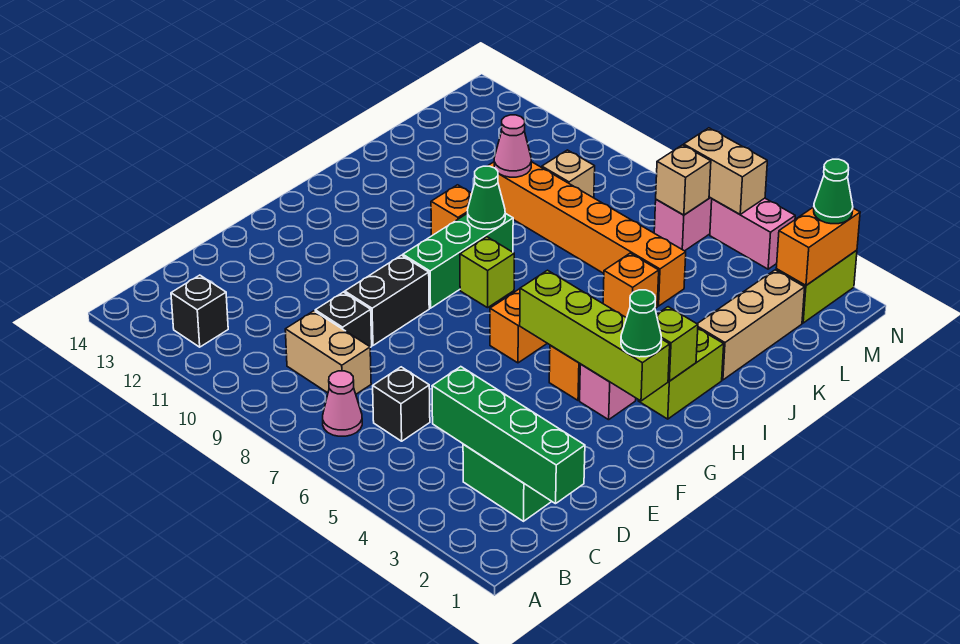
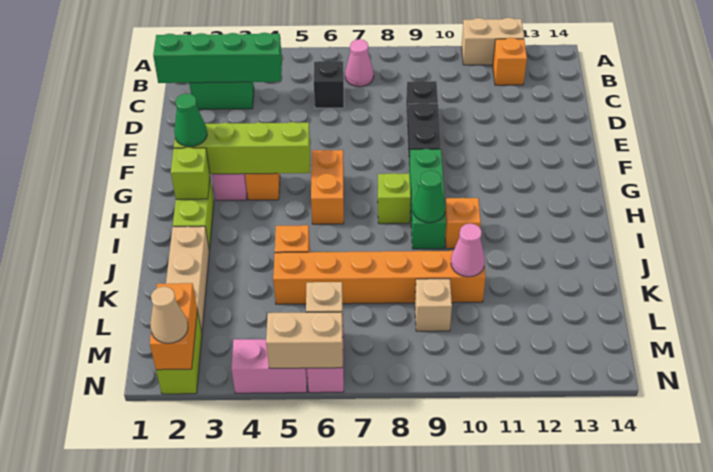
black brick B12 level 1 -> orange brick B12 level 1
tan brick C8:C9 level 1 -> tan brick A11:A12 level 1
green cone N2 level 3 -> tan cone N2 level 3

